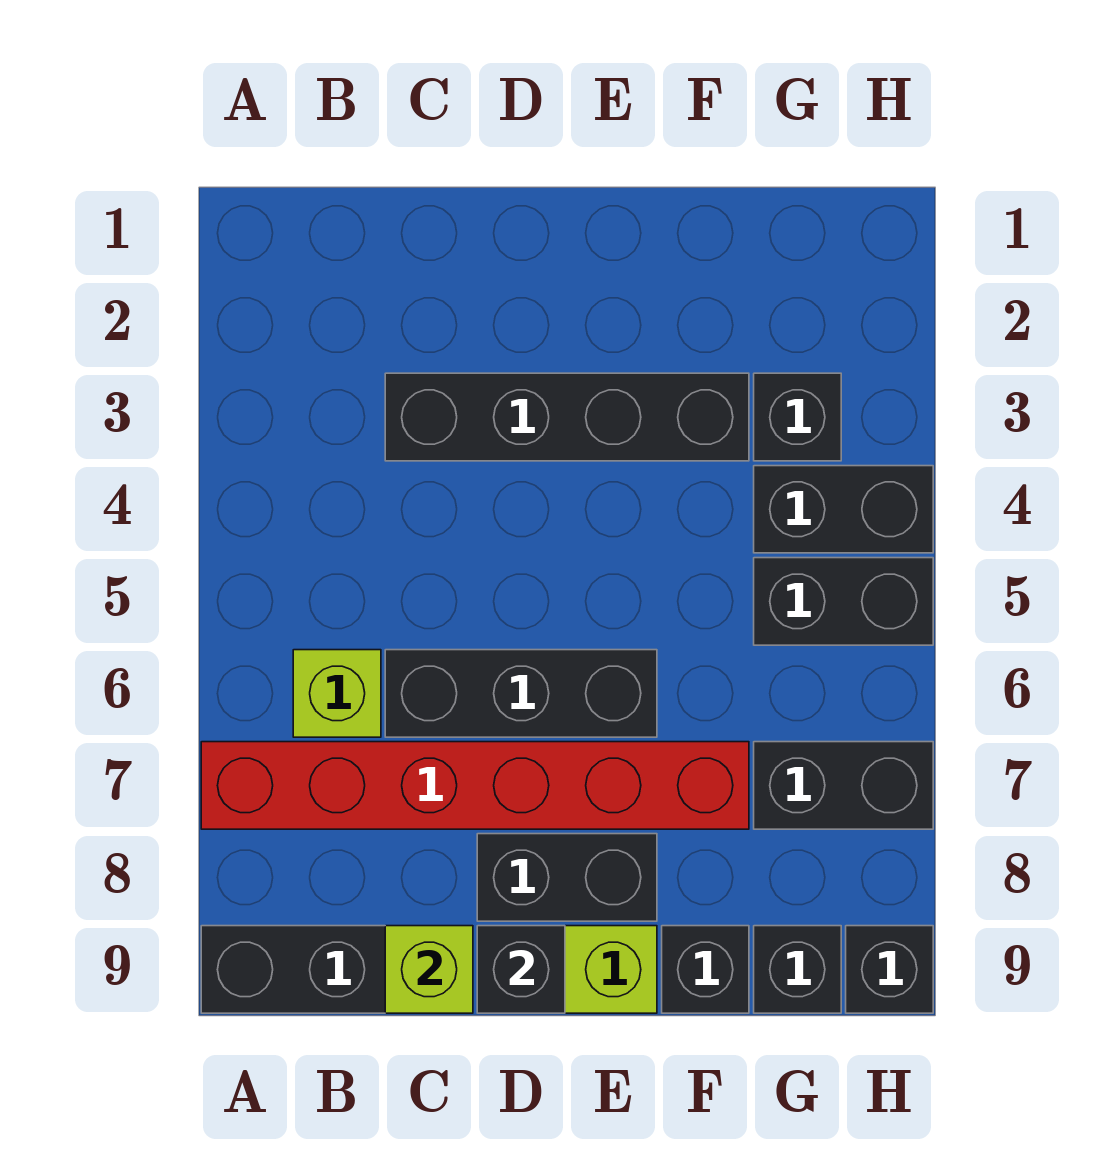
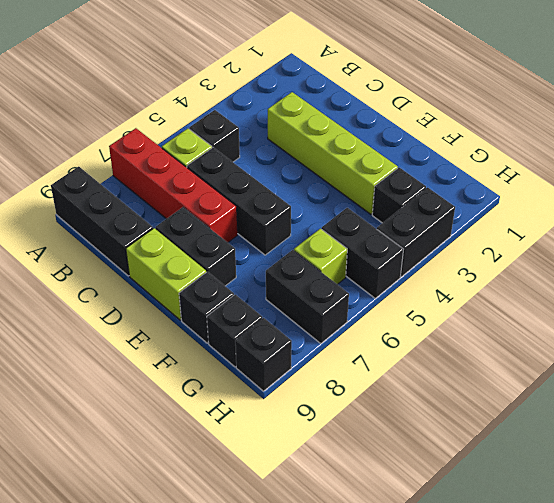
red brick A7:F7 level 1 -> red brick A7:D7 level 1
black brick C3:F3 level 1 -> lime brick C3:F3 level 1
lime brick C9 level 2 -> lime brick G6 level 1
black brick D9 level 2 -> black brick B5 level 1
black brick G4:H4 level 1 -> black brick H3:H4 level 1

